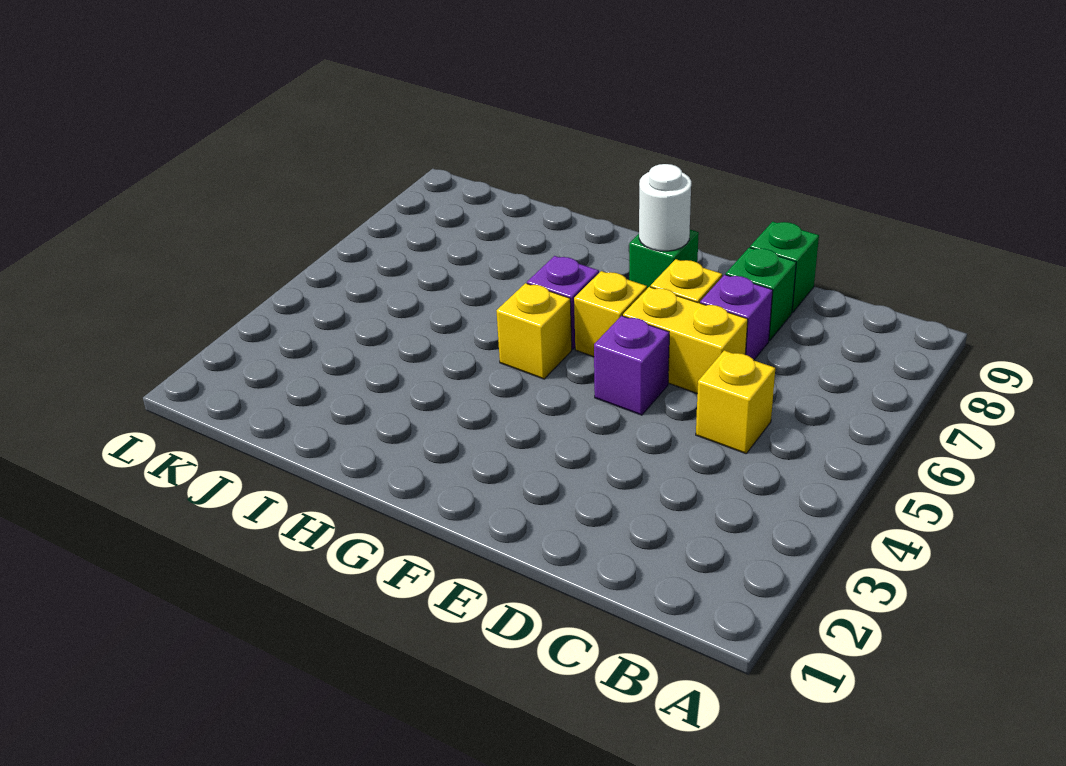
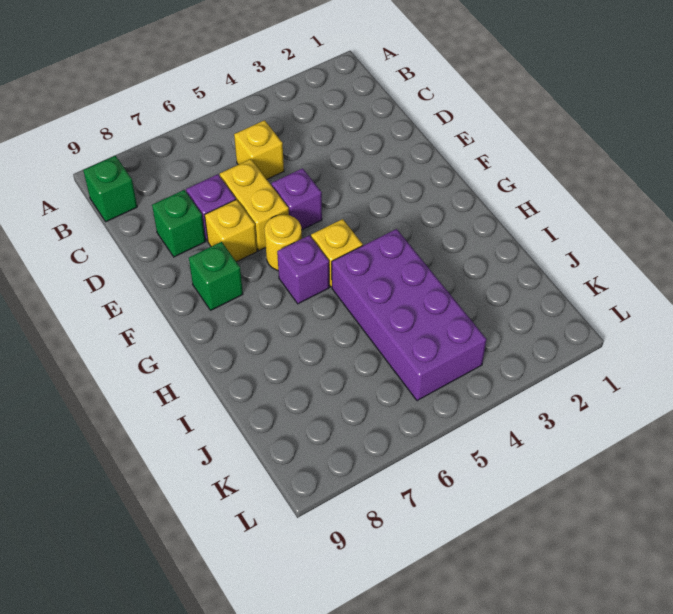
green brick D9 level 1 -> green brick B9 level 1
yellow brick F6 level 1 -> yellow round brick F6 level 1
white round brick F8 level 2 -> none
none -> purple brick H4:K5 level 1

